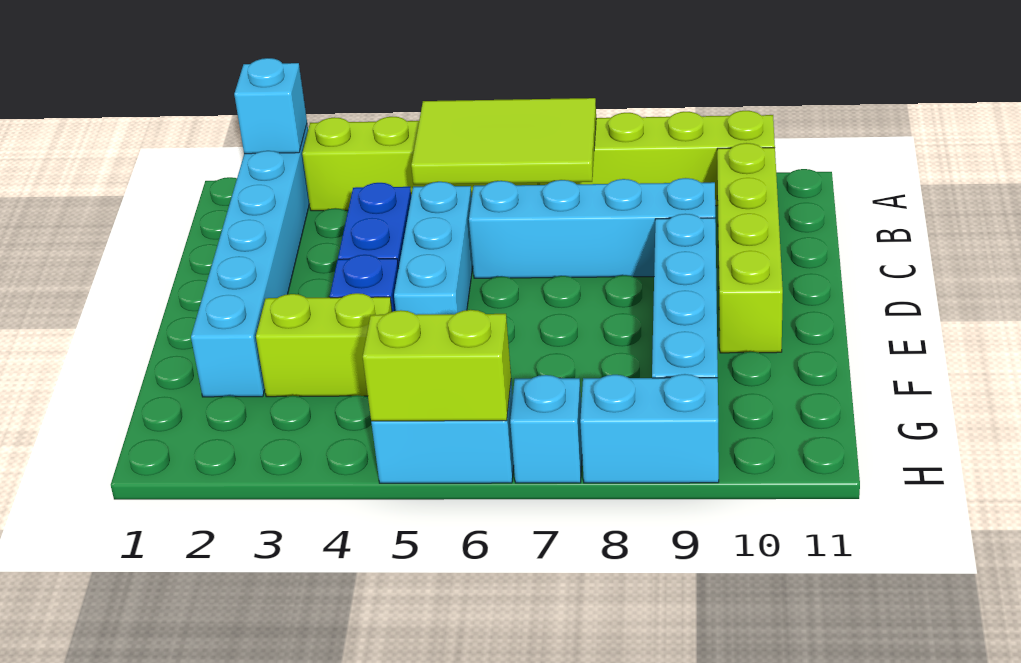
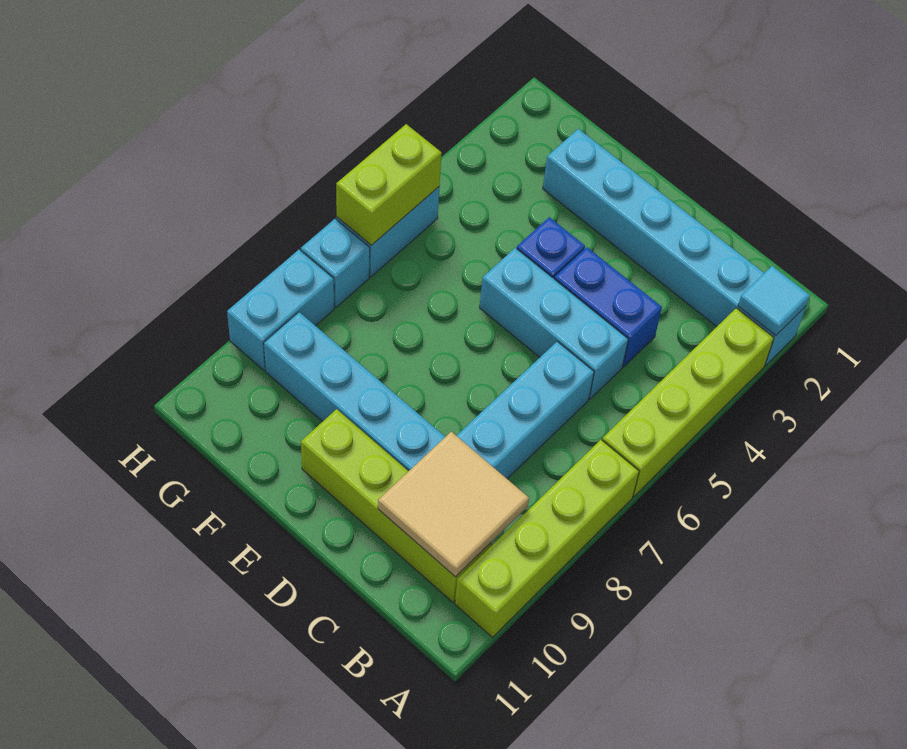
cyan brick A2 level 2 -> cyan tile A2 level 2
lime tile A5:B7 level 2 -> none
none -> tan tile B9:C10 level 2
lime brick F3:F4 level 1 -> none

